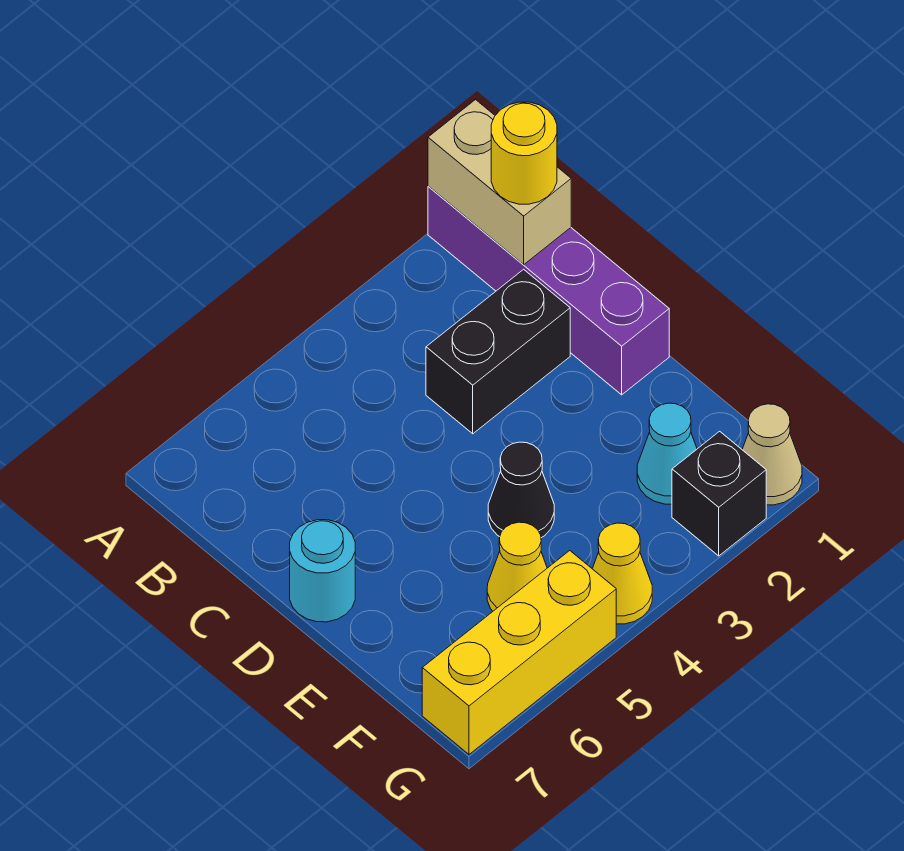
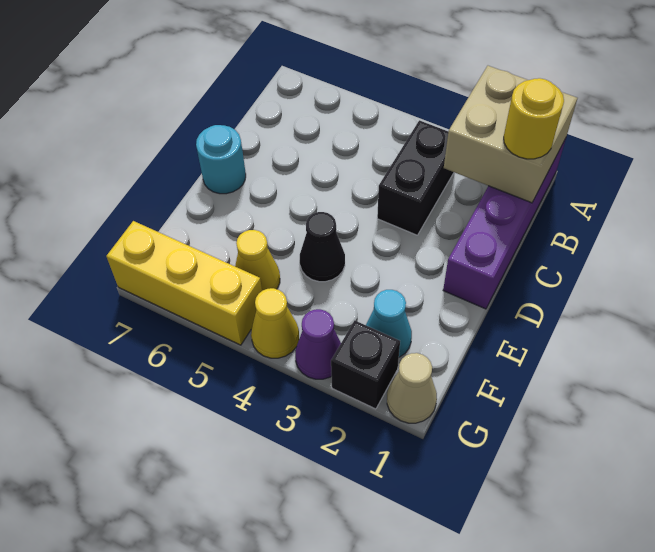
tan brick A1:B1 level 2 -> tan brick A1:B2 level 2
black brick C2:C3 level 1 -> black brick B3:C3 level 1
none -> purple cone G3 level 1

